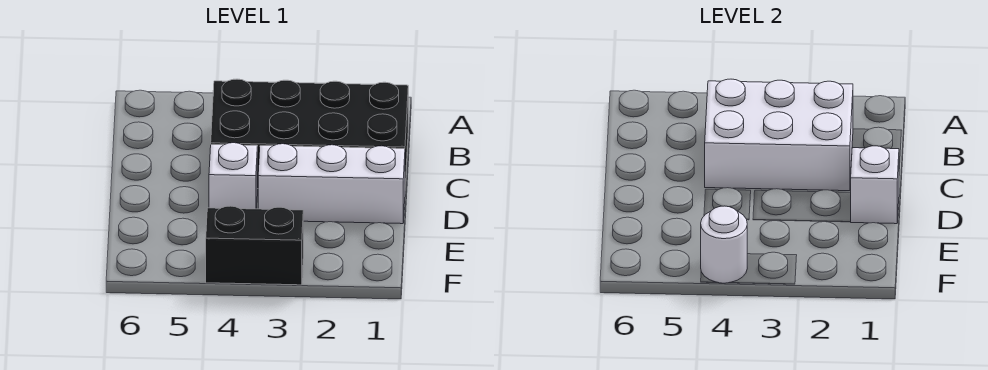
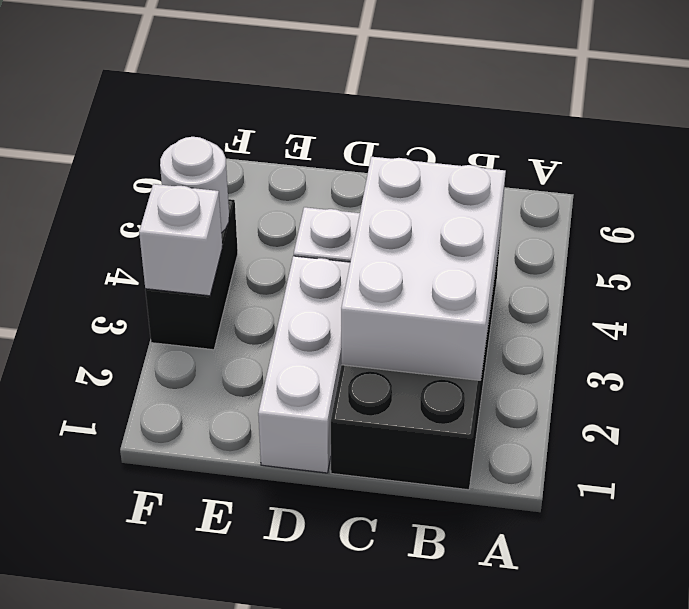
white brick D1 level 2 -> white brick F3 level 2

